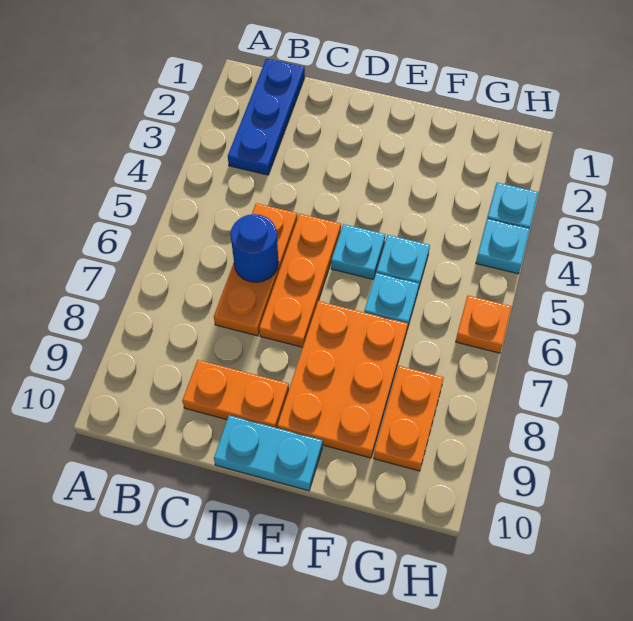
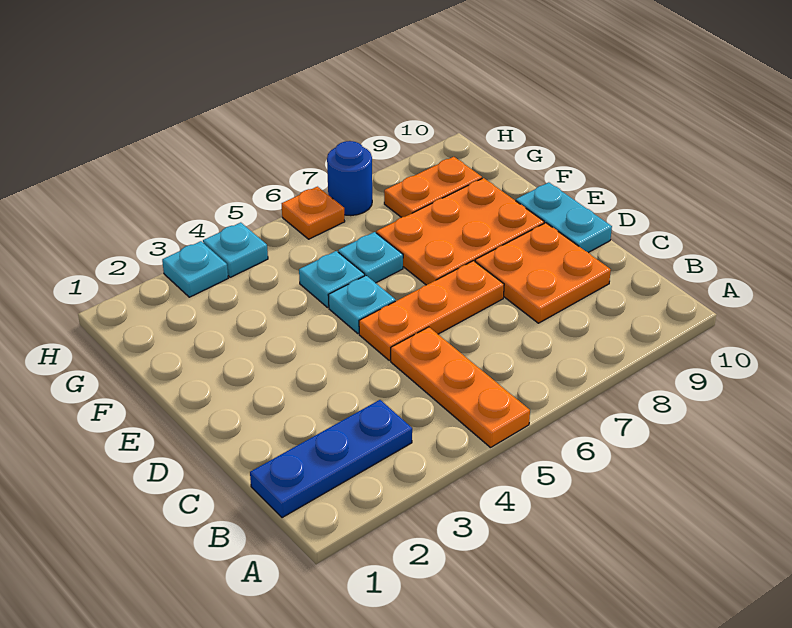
orange plate C5:C7 level 1 -> orange plate A5:C5 level 1
blue round brick C6 level 2 -> blue round brick H7 level 1
orange plate C9:D9 level 1 -> orange plate C8:D9 level 1

